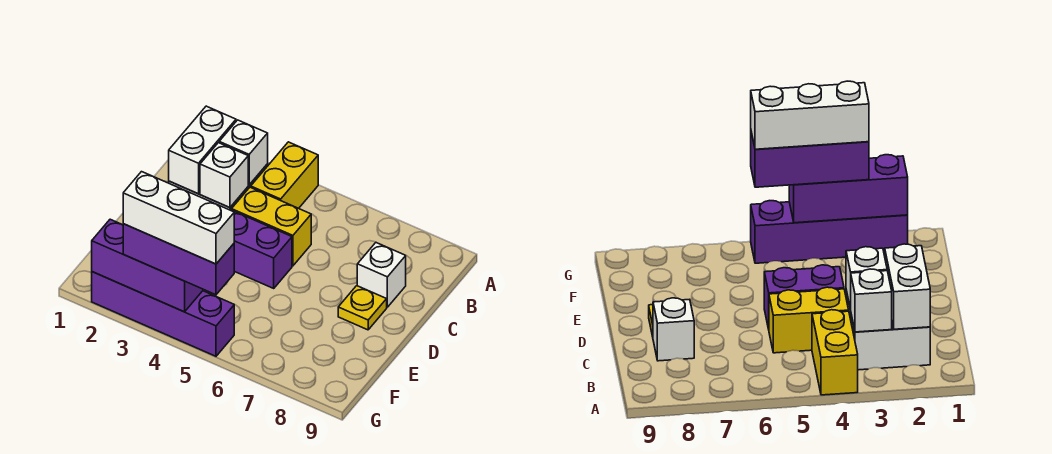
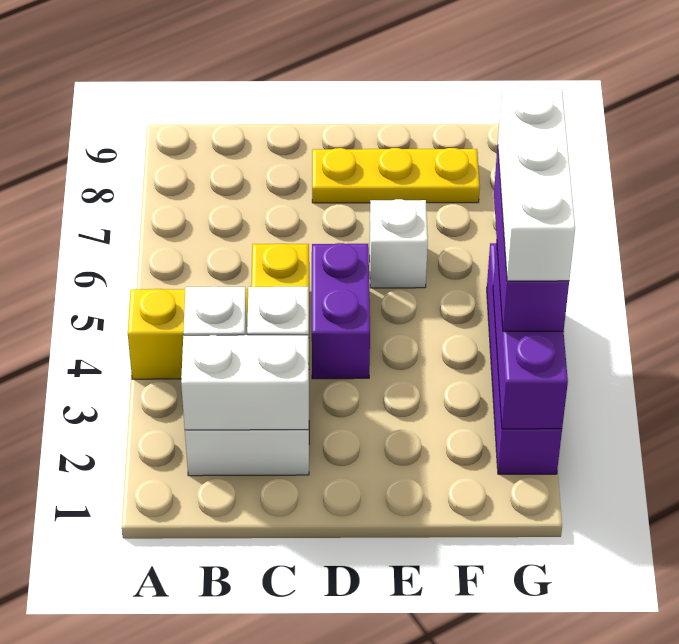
white brick C8 level 1 -> white brick E6 level 1
yellow plate D8 level 1 -> yellow plate D8:F8 level 1

